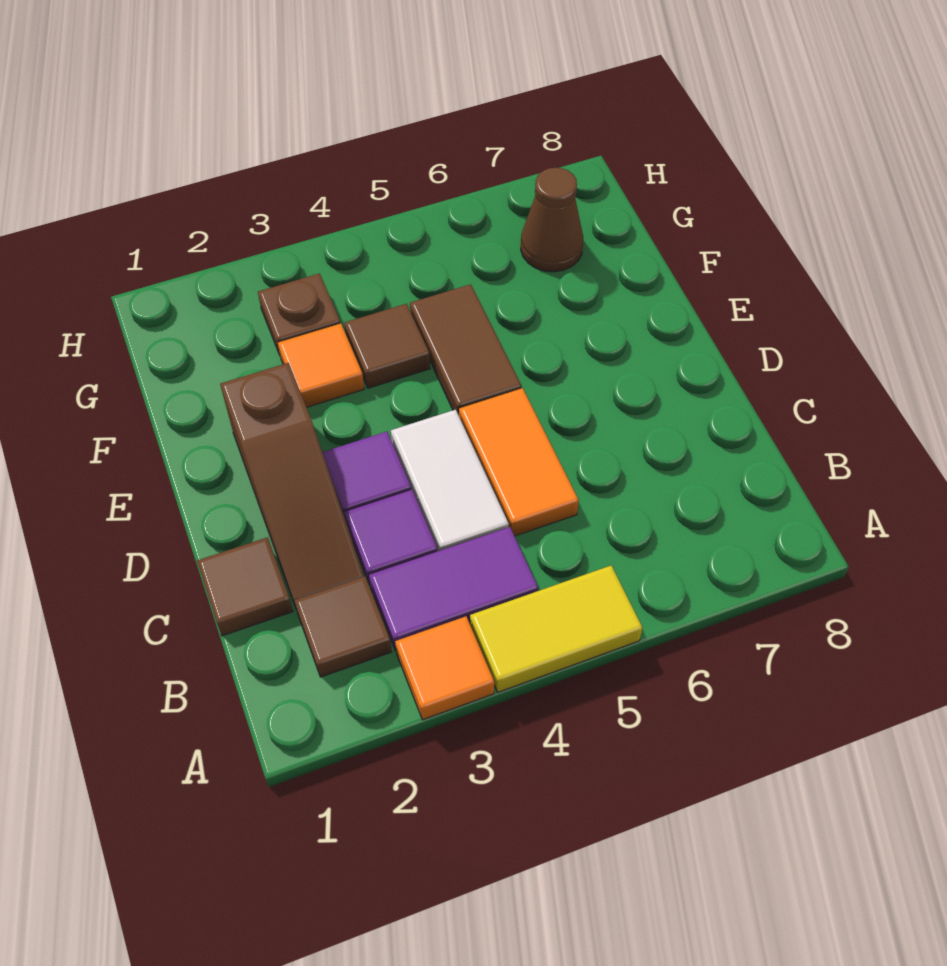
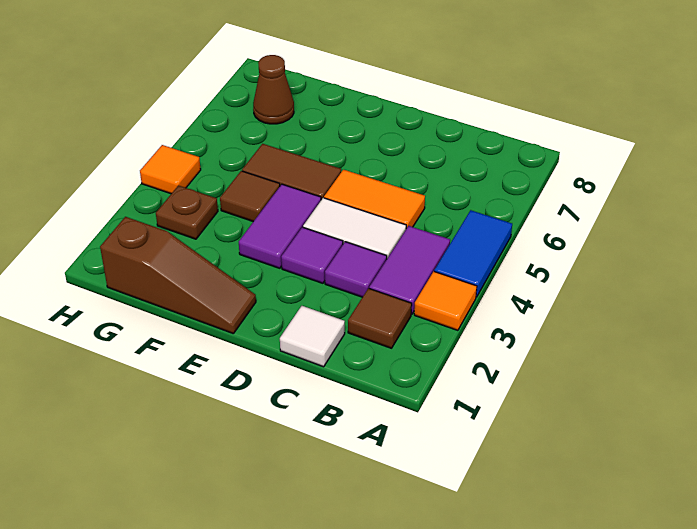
yellow tile A4:A5 level 1 -> blue tile A4:A5 level 1
brown tile C1 level 1 -> white tile C1 level 1
brown slope C2:E2 level 1 top E -> brown slope E1:G1 level 1 top G
none -> purple tile E3:E4 level 1
orange tile F3 level 1 -> orange tile H4 level 1

